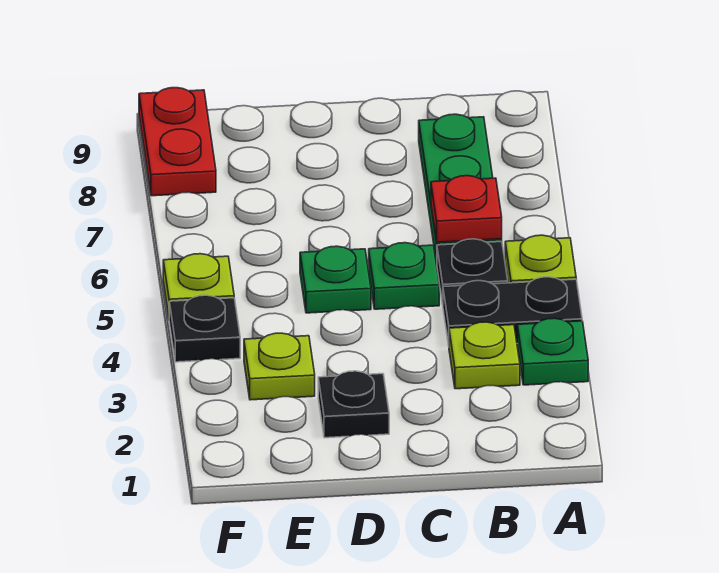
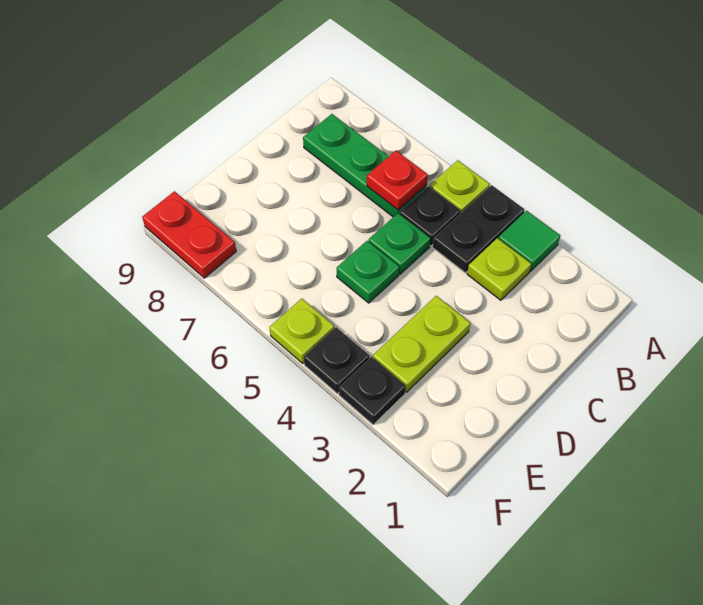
green plate A3 level 1 -> green tile A3 level 1
black plate D2 level 1 -> black plate F3 level 1
lime plate E3 level 1 -> lime plate D3:E3 level 1

